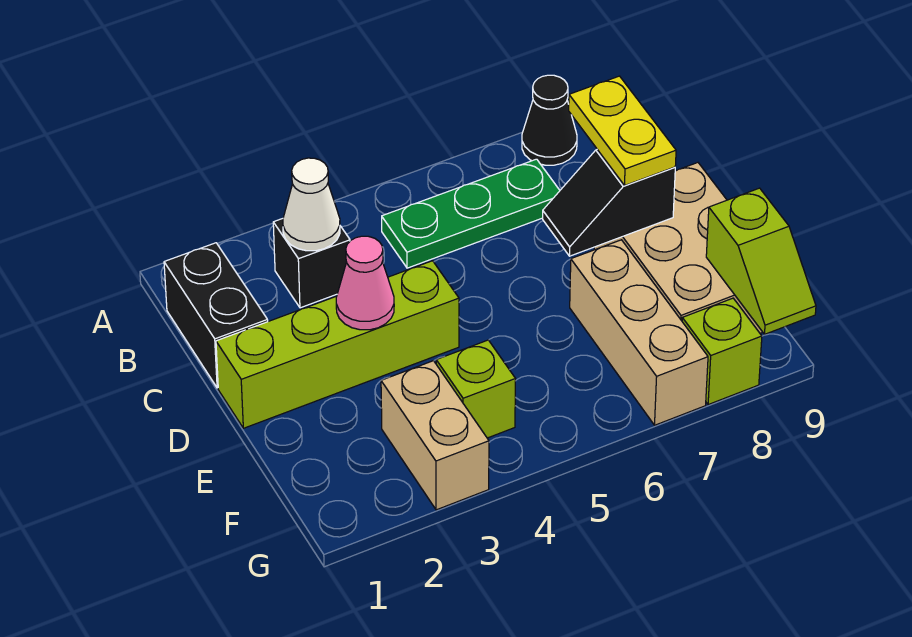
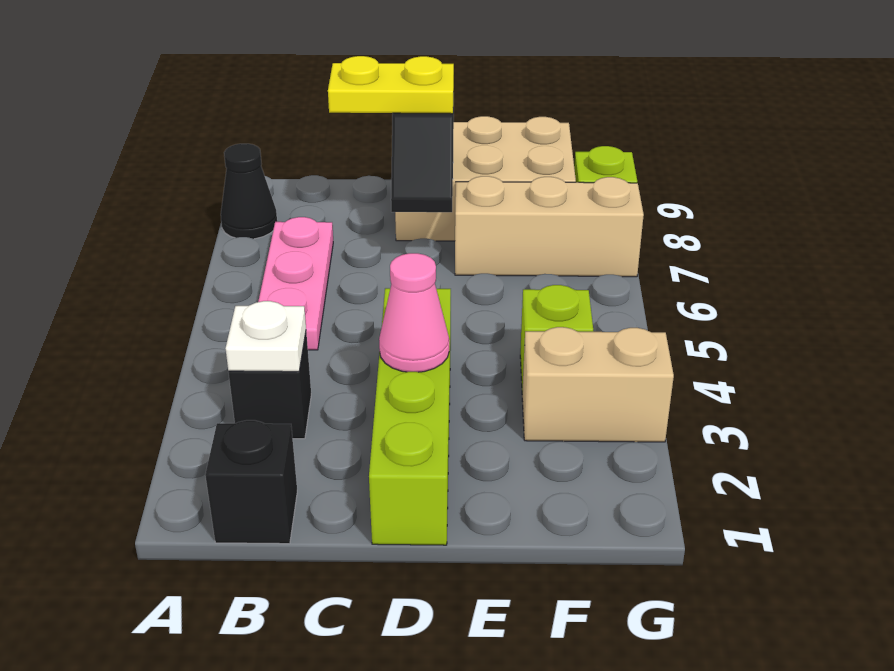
black brick B1:C1 level 1 -> black brick B1 level 1
white cone B3 level 2 -> white plate B3 level 2
green plate B5:B7 level 1 -> pink plate B5:B7 level 1
lime slope F9:G9 level 2 top F -> none

